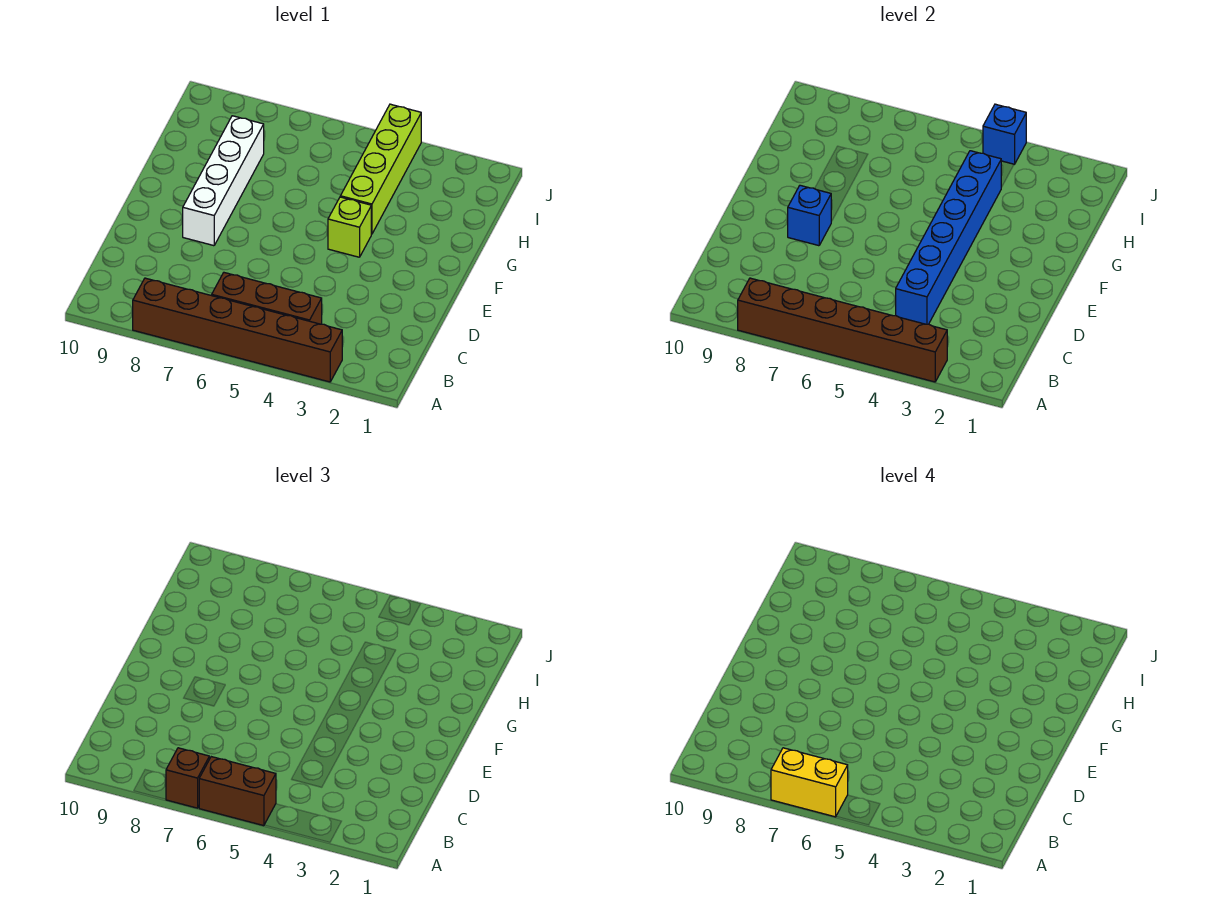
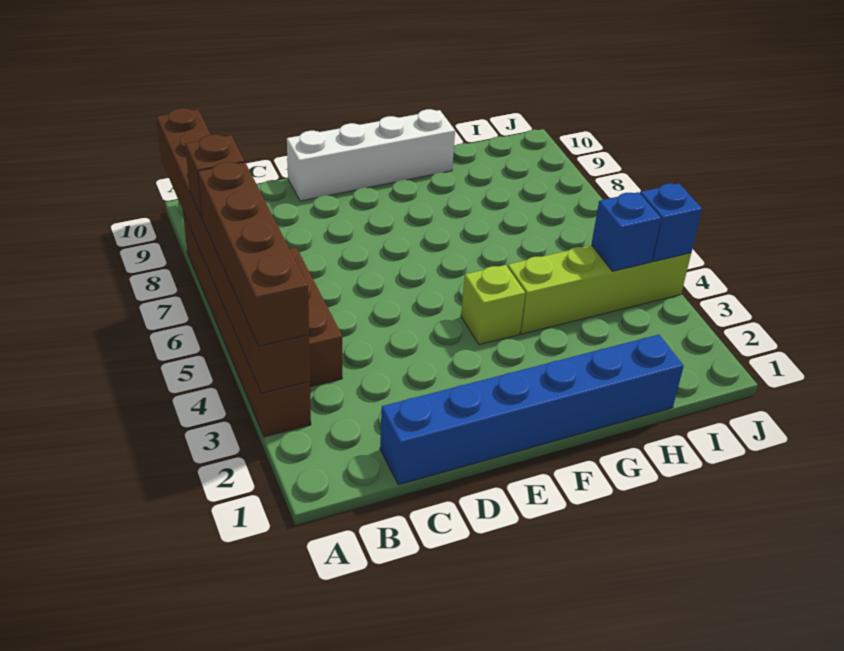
brown brick A3:A8 level 2 -> brown brick A3:A10 level 2
brown brick A5:A6 level 3 -> brown brick A3:A6 level 3
yellow brick A6:A7 level 4 -> none
blue brick C4:H4 level 2 -> blue brick C1:H1 level 1
white brick E8:H8 level 1 -> white brick D10:G10 level 1
blue brick E8 level 2 -> blue brick I4 level 2

